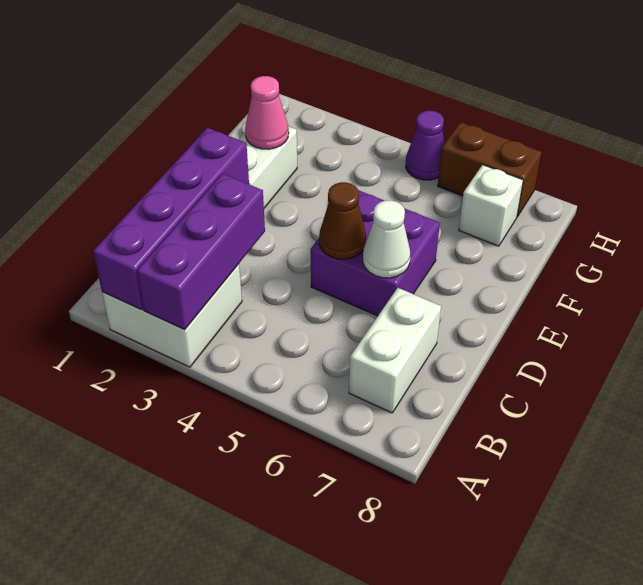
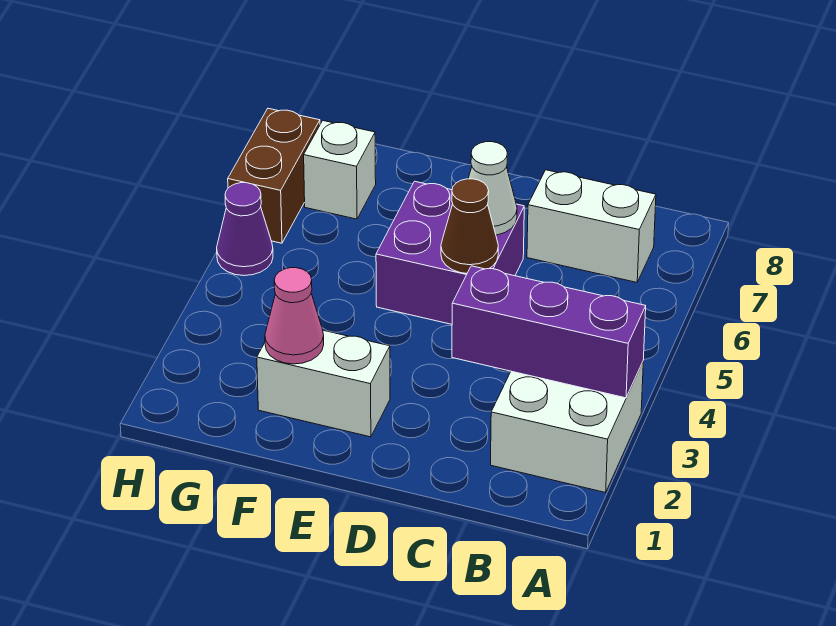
purple brick A2:D2 level 2 -> none

